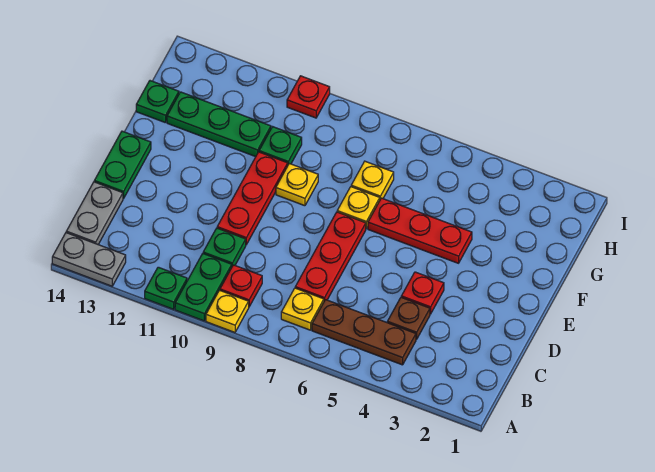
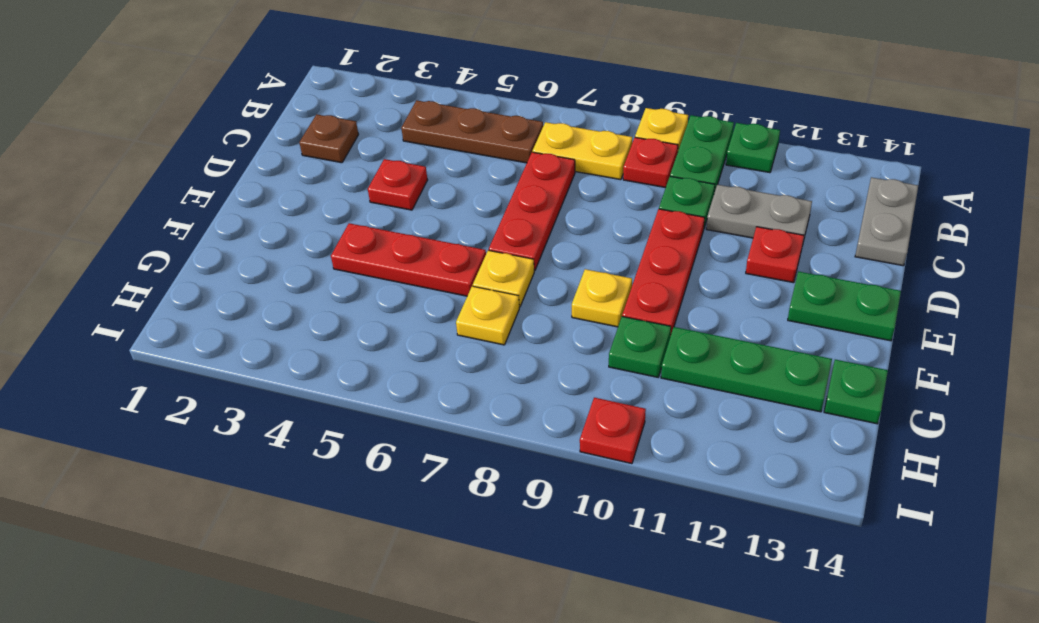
grey plate A13:A14 level 1 -> grey plate C11:C12 level 1
yellow plate B7 level 1 -> yellow plate B7:B8 level 1
brown plate C4 level 1 -> brown plate C2 level 1
none -> red plate D12 level 1
green plate D14:E14 level 1 -> green plate E13:E14 level 1

